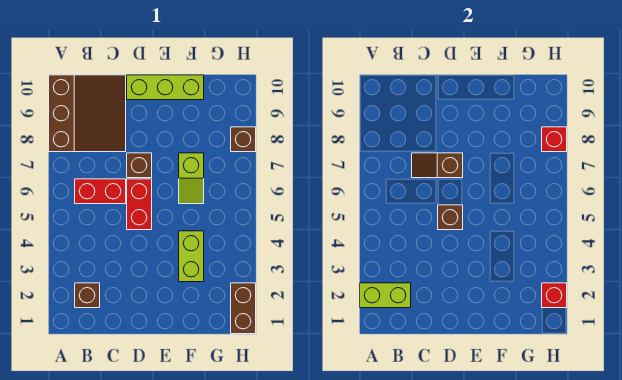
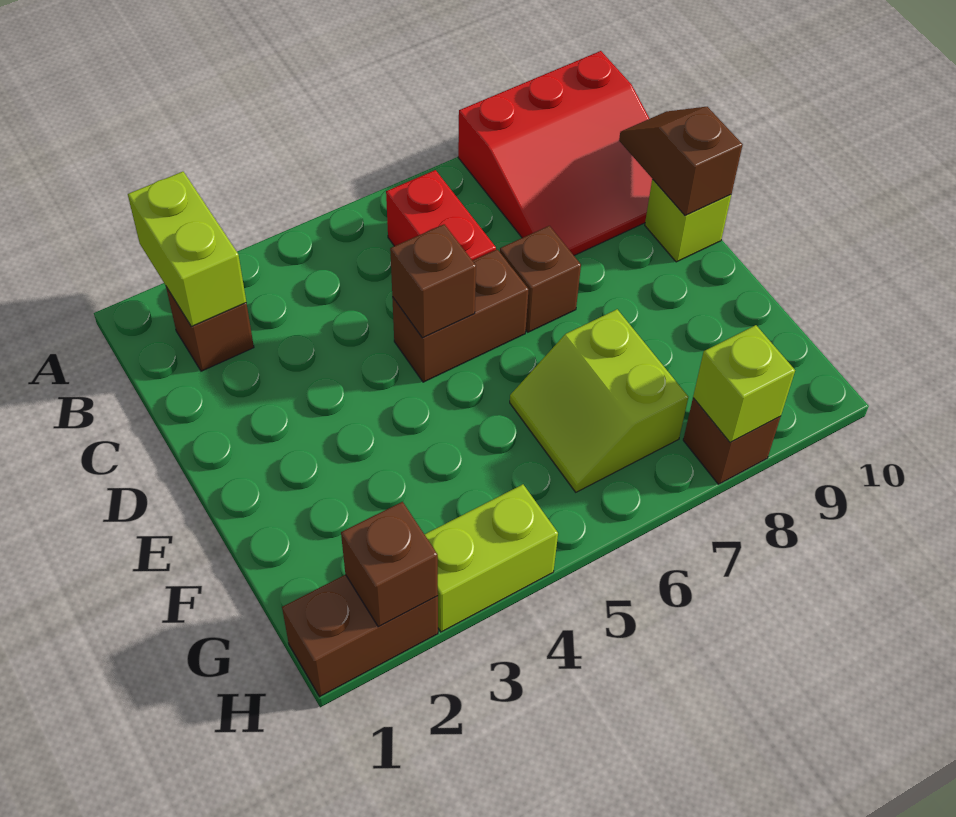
brown slope A8:C10 level 1 top A -> red slope A8:C10 level 1 top A
brown slope C7:D7 level 2 top D -> brown slope C10:D10 level 2 top D
red brick D5:D6 level 1 -> brown brick D5:D6 level 1
lime brick D10:F10 level 1 -> lime brick D10 level 1
lime brick F3:F4 level 1 -> lime brick H3:H4 level 1
lime slope F6:F7 level 1 top 7 -> lime slope F6:G7 level 1 top 7
red brick H2 level 2 -> brown brick H2 level 2
red brick H8 level 2 -> lime brick H8 level 2

